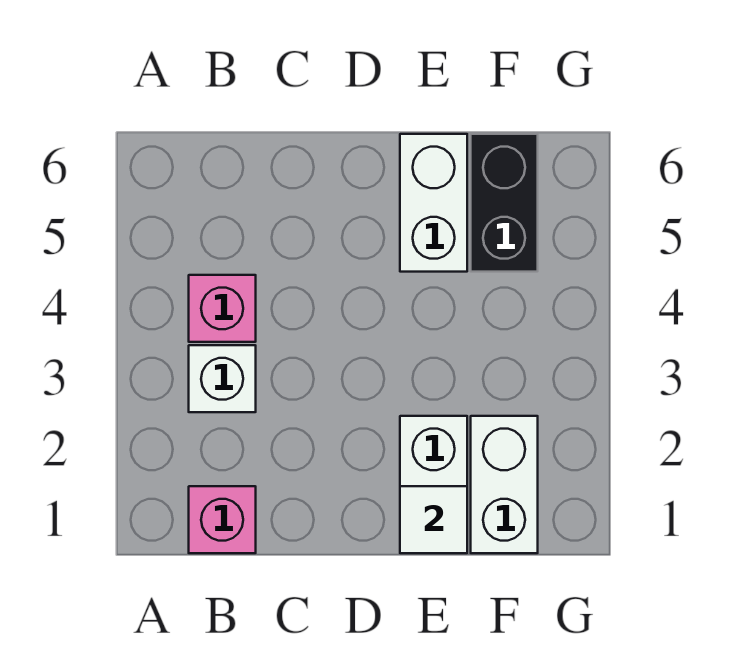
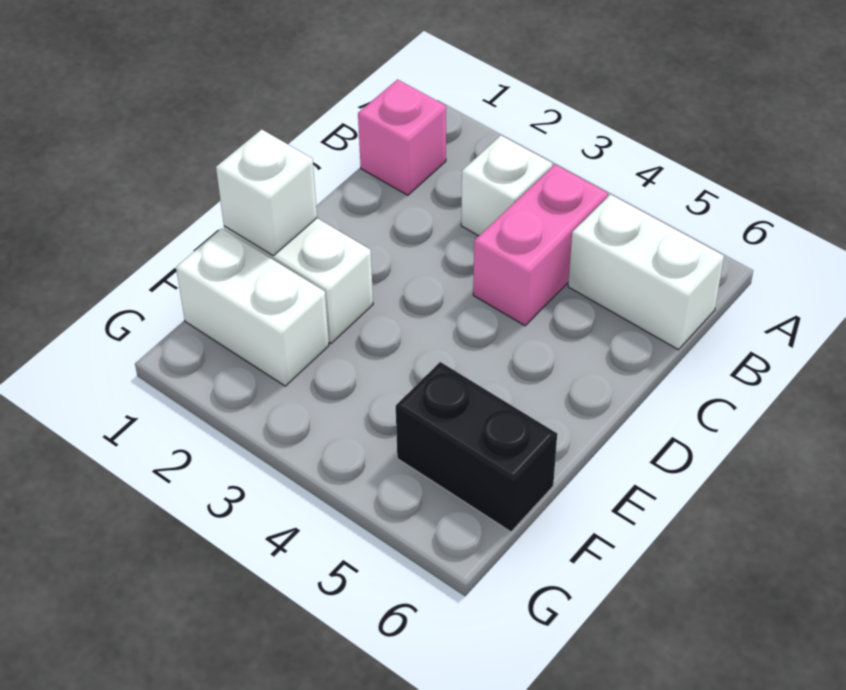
pink brick B4 level 1 -> pink brick B4:C4 level 1
white tile E1 level 2 -> white brick E1 level 2
white brick E5:E6 level 1 -> white brick B5:B6 level 1

